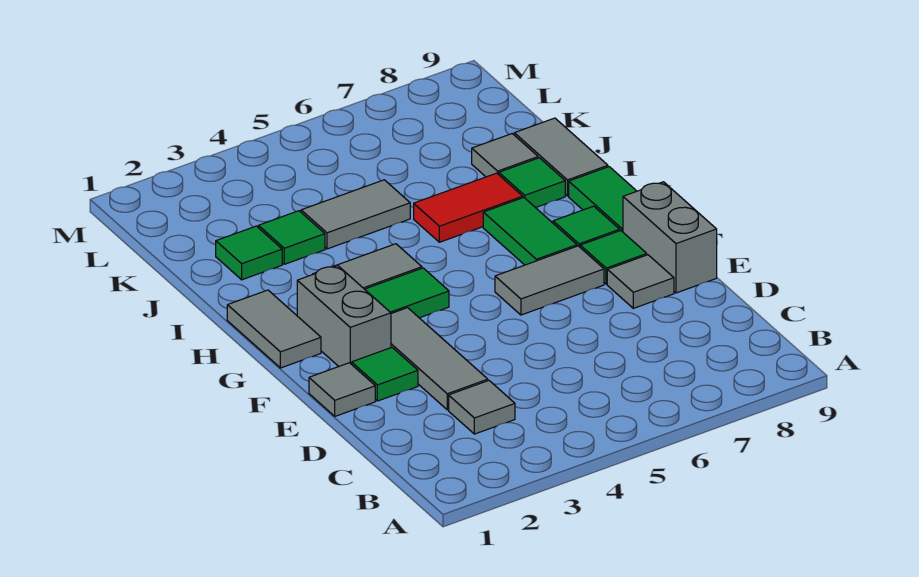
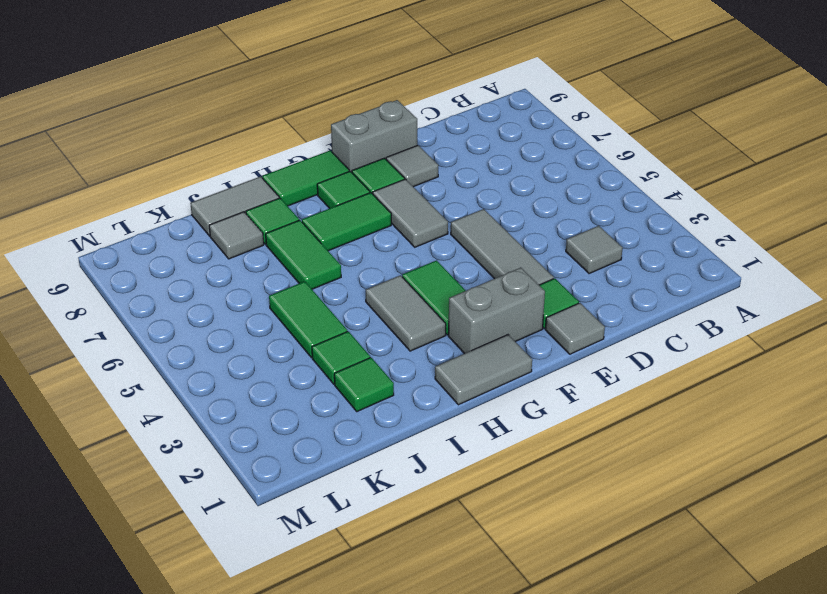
grey tile D3:F3 level 1 -> grey tile E3:E5 level 1
red tile I6:I7 level 1 -> green tile I6:I7 level 1
grey tile J4:J5 level 1 -> green tile J4:J5 level 1

